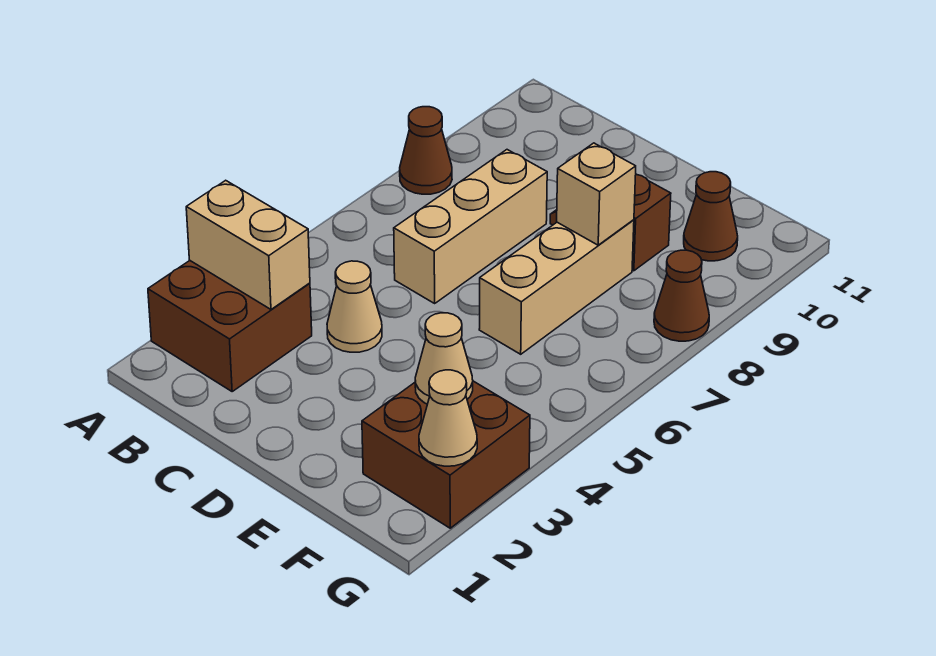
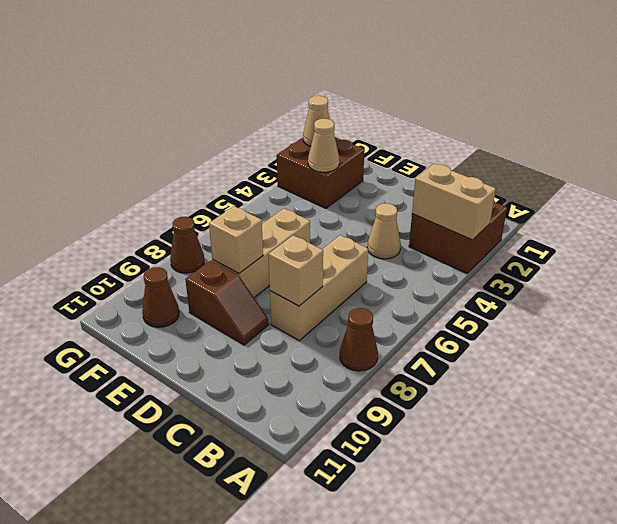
none -> tan brick C8 level 2

